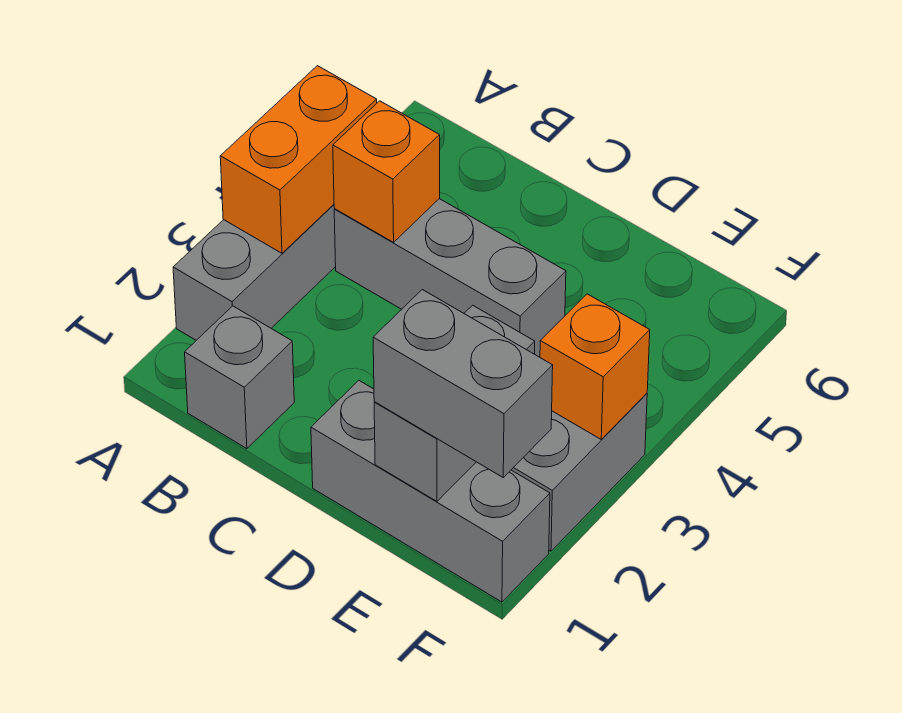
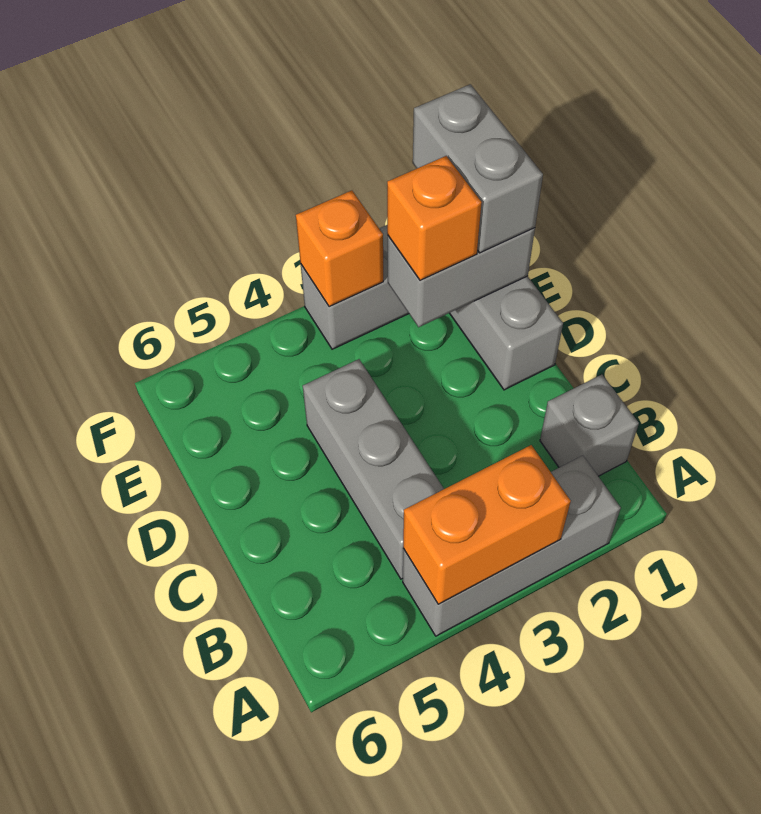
orange brick B4 level 2 -> orange brick E2 level 3

